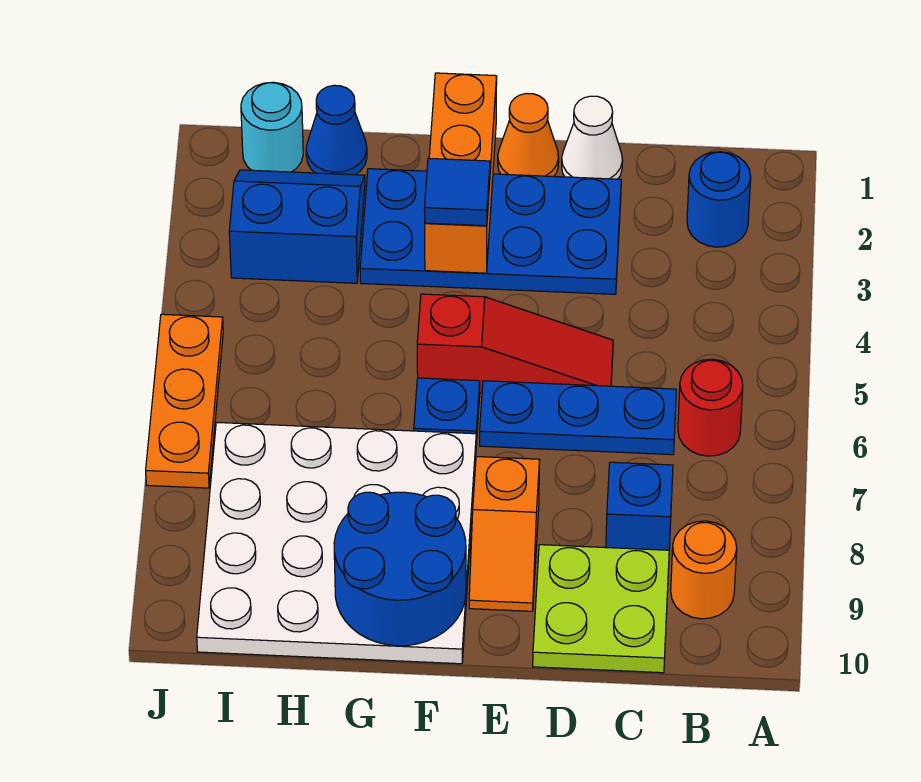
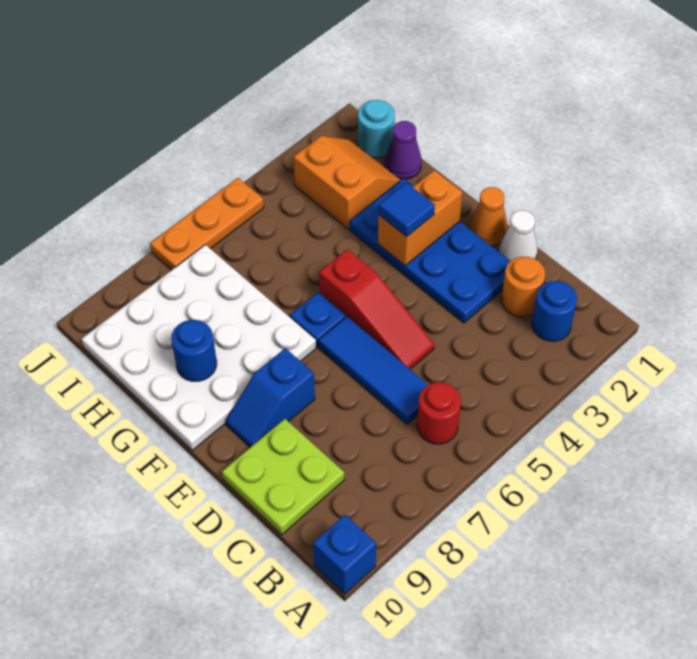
orange round brick B9 level 1 -> orange round brick C2 level 1
blue plate C6:E6 level 1 -> blue tile C6:E6 level 1
blue brick C8 level 1 -> blue brick A10 level 1
orange slope E8:E9 level 1 top 8 -> blue slope E8:E9 level 1 top 8
orange brick F1:F3 level 2 -> orange brick F2:F3 level 2
blue round brick F9:G10 level 2 -> blue round brick G9 level 2
blue cone H1 level 1 -> purple cone H1 level 1
blue slope H2:I3 level 1 top 3 -> orange slope H2:I3 level 1 top 3

